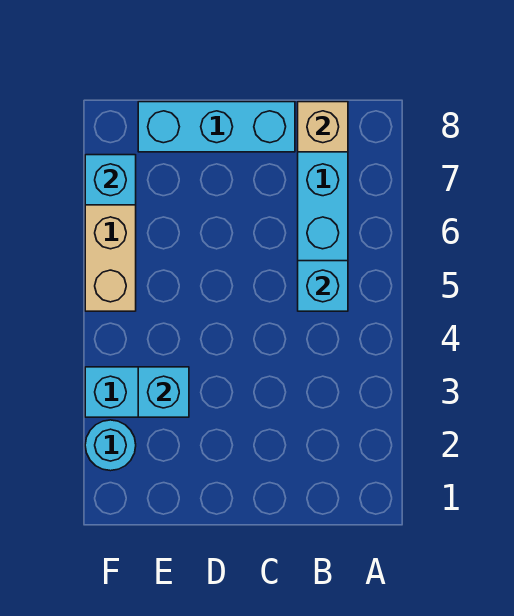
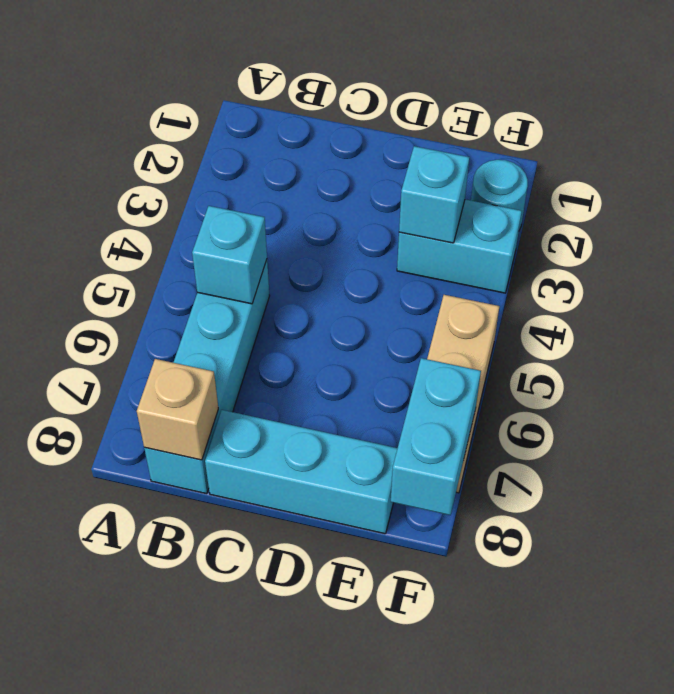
cyan brick F7 level 2 -> cyan brick F7:F8 level 2

